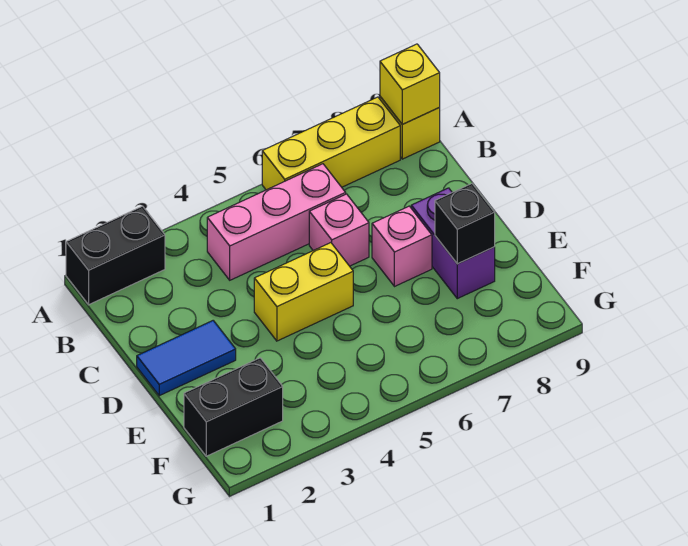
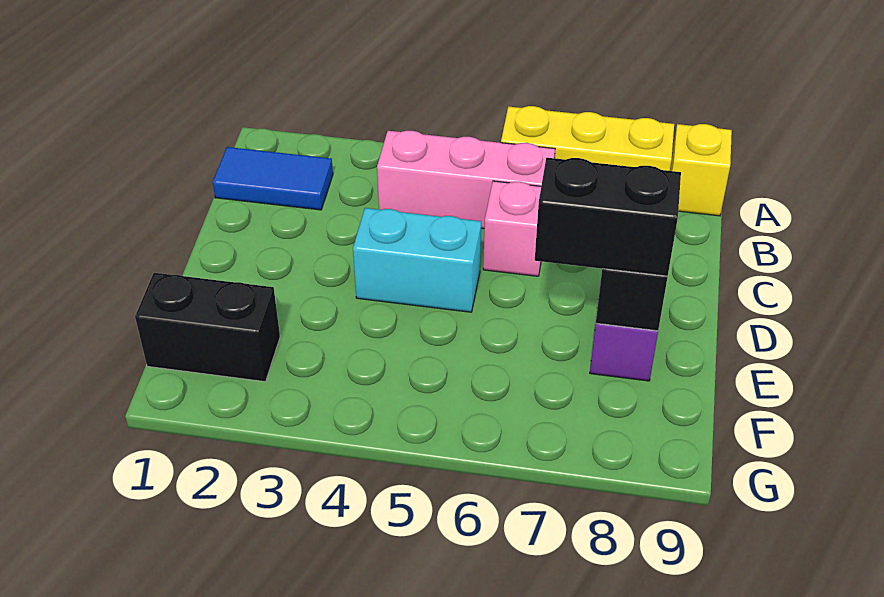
black brick A1:A2 level 1 -> black brick E7:E8 level 3
yellow brick A9 level 2 -> none
blue tile D1:D2 level 1 -> blue tile B1:B2 level 1
yellow brick D4:D5 level 1 -> cyan brick D4:D5 level 1
pink brick D7 level 1 -> none

